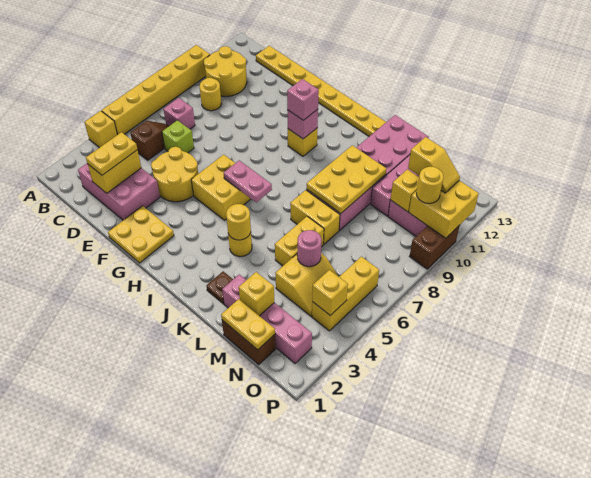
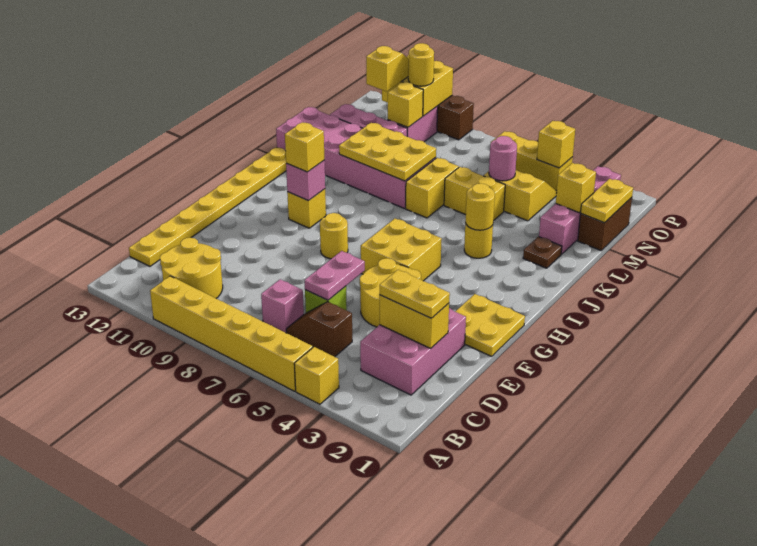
yellow round brick C9 level 1 -> yellow round brick G8 level 1
pink plate H6:I6 level 2 -> pink plate D6:E6 level 2
pink brick H10 level 3 -> yellow brick H10 level 3

